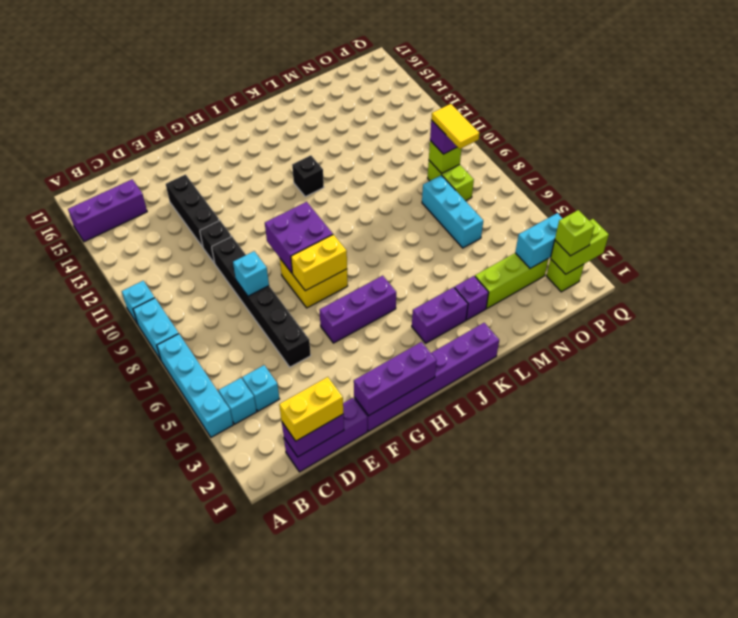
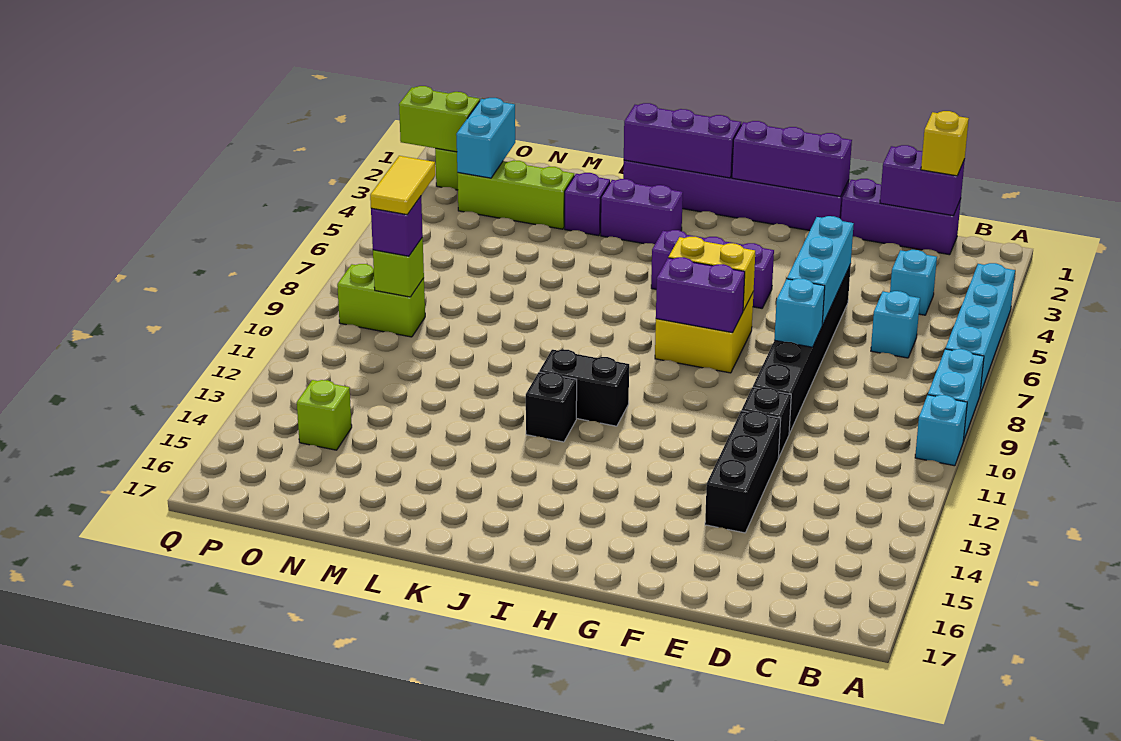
purple brick A15:C15 level 1 -> purple brick I1:K1 level 2
cyan brick B4 level 1 -> cyan brick C6 level 1
yellow brick C1:D1 level 3 -> yellow brick C1 level 3
purple brick G8:H9 level 2 -> purple brick G8:H8 level 2
none -> black brick I11:J11 level 1
cyan brick N6:N8 level 1 -> cyan brick E5:E7 level 2
cyan brick O3:P3 level 2 -> cyan brick O2:O3 level 2
lime brick O8:O9 level 1 -> lime brick O9:P9 level 1
lime brick P2 level 3 -> lime brick O14 level 1

